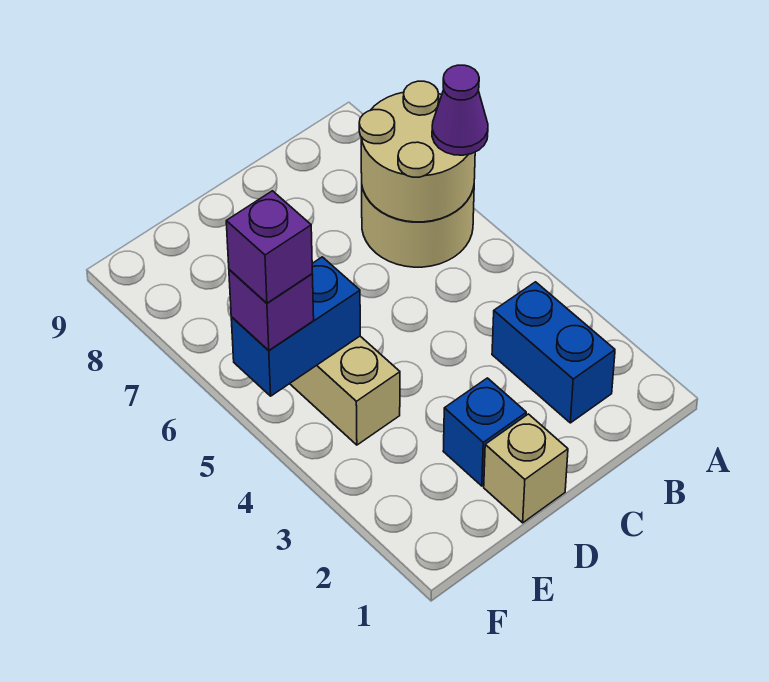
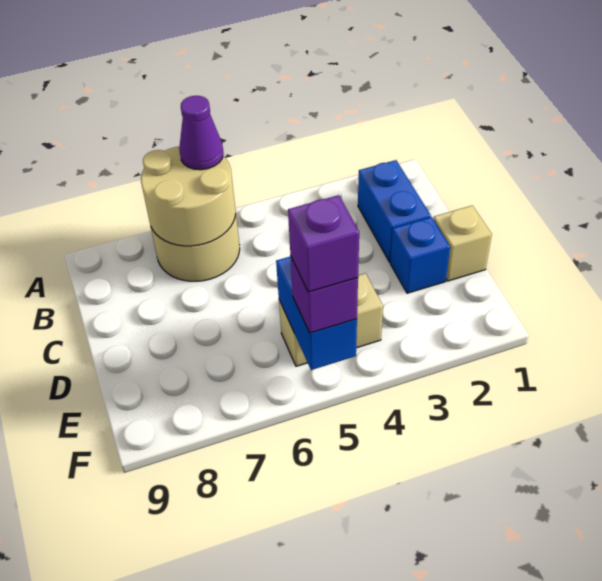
blue brick B2:B3 level 1 -> blue brick B2:C2 level 1

